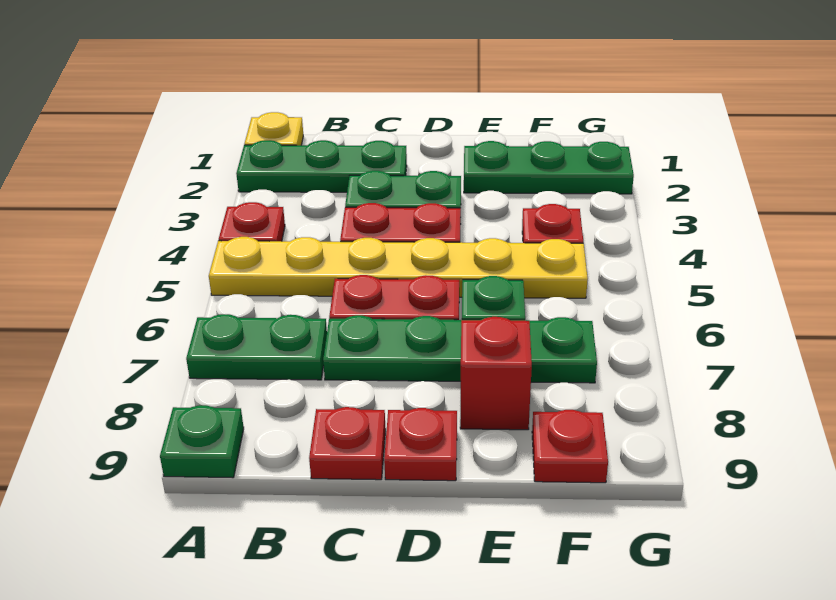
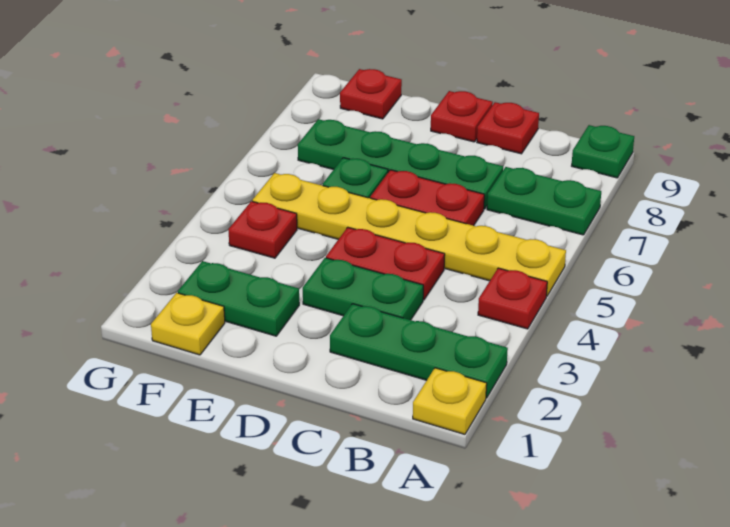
green plate E2:G2 level 1 -> green plate E2:F2 level 1
red brick E8 level 1 -> none
none -> yellow plate F1 level 1

